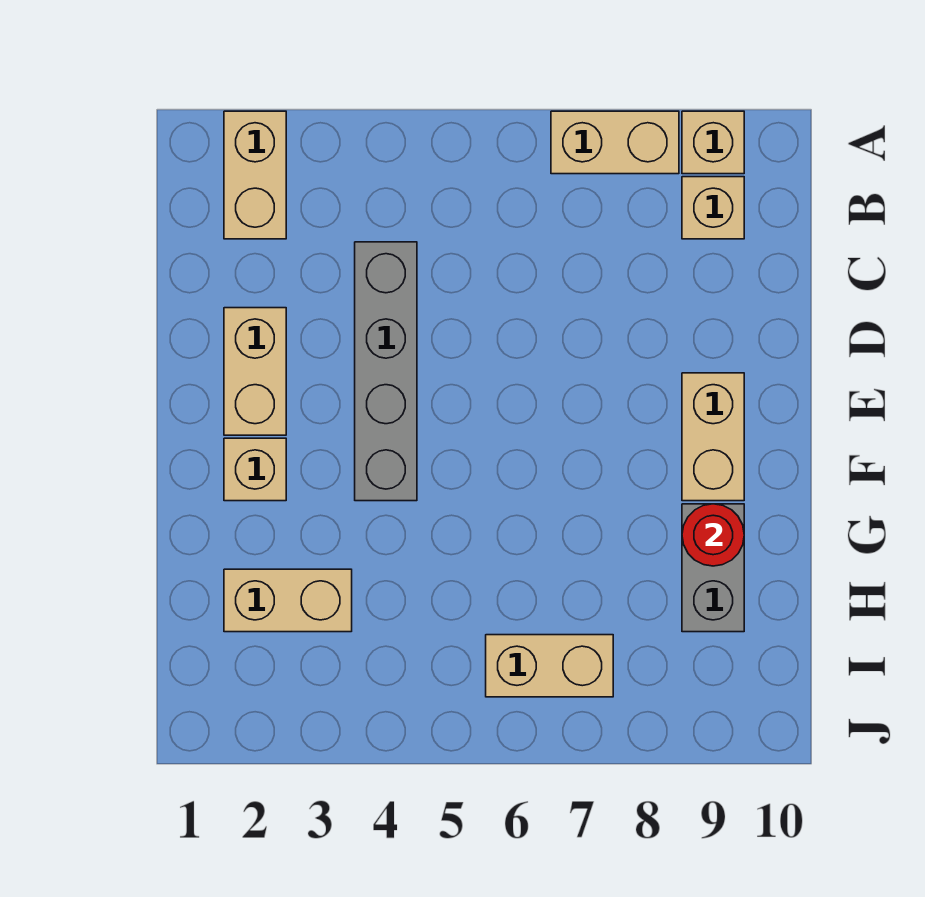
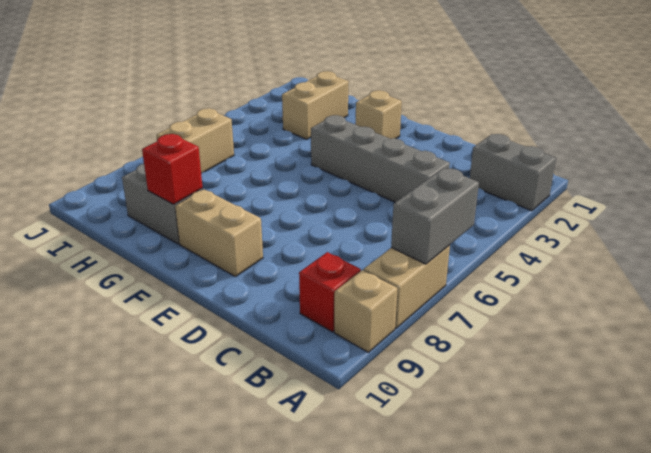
tan brick A2:B2 level 1 -> grey brick A2:B2 level 1
none -> grey brick A6:A7 level 2
tan brick B9 level 1 -> red brick B9 level 1
tan brick D2:E2 level 1 -> none
red round brick G9 level 2 -> red brick G9 level 2

